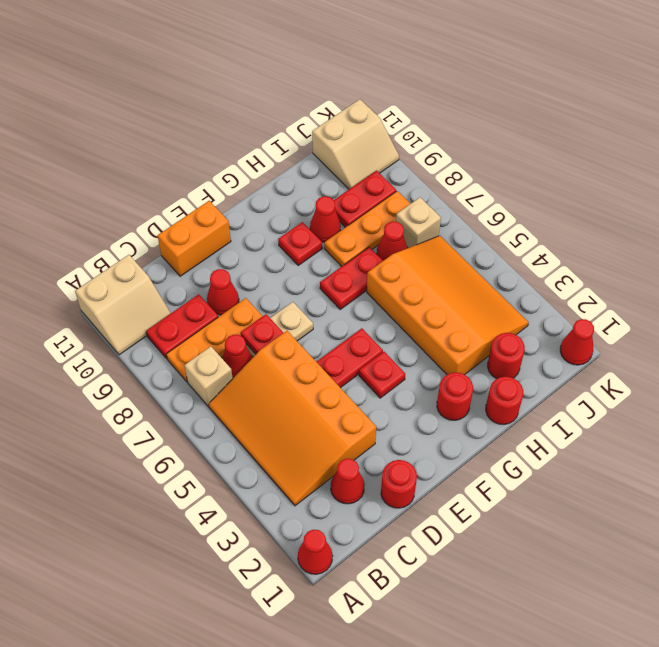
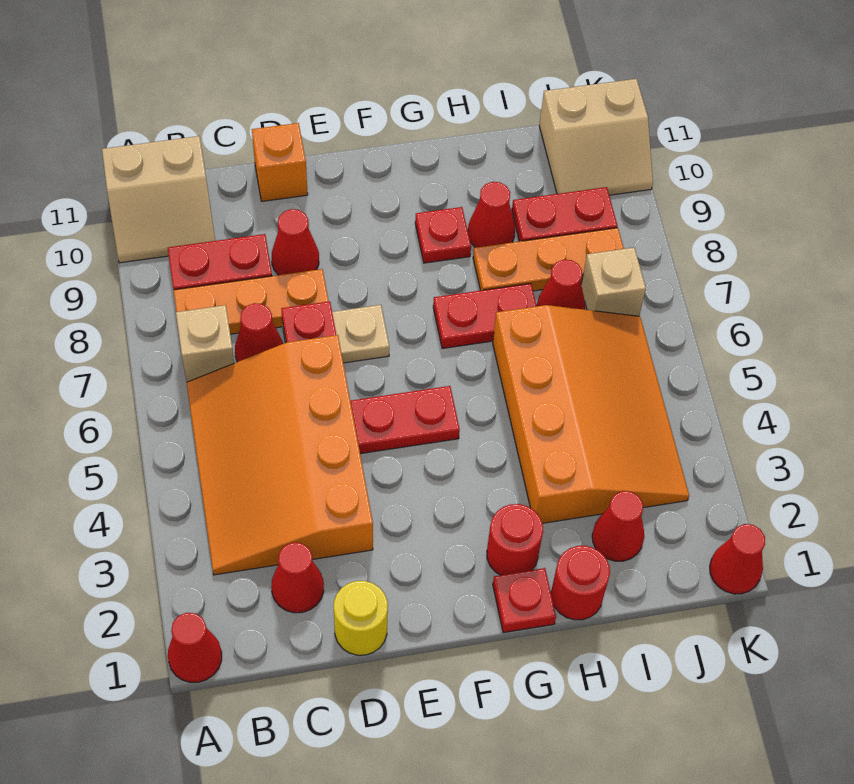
red round brick D1 level 1 -> yellow round brick D1 level 1
orange brick D11:E11 level 1 -> orange brick D11 level 1
red plate F4 level 1 -> red plate G1 level 1
red round brick I2 level 1 -> red cone I2 level 1

